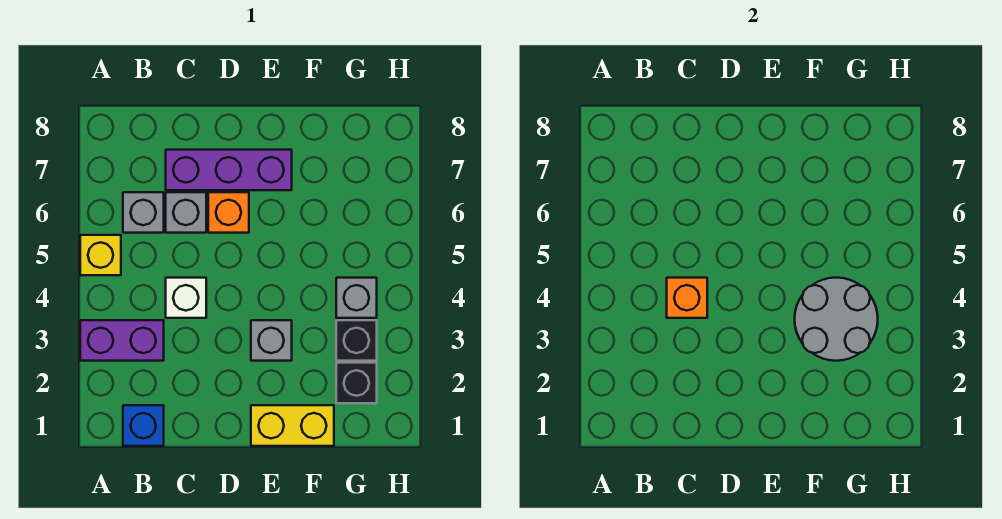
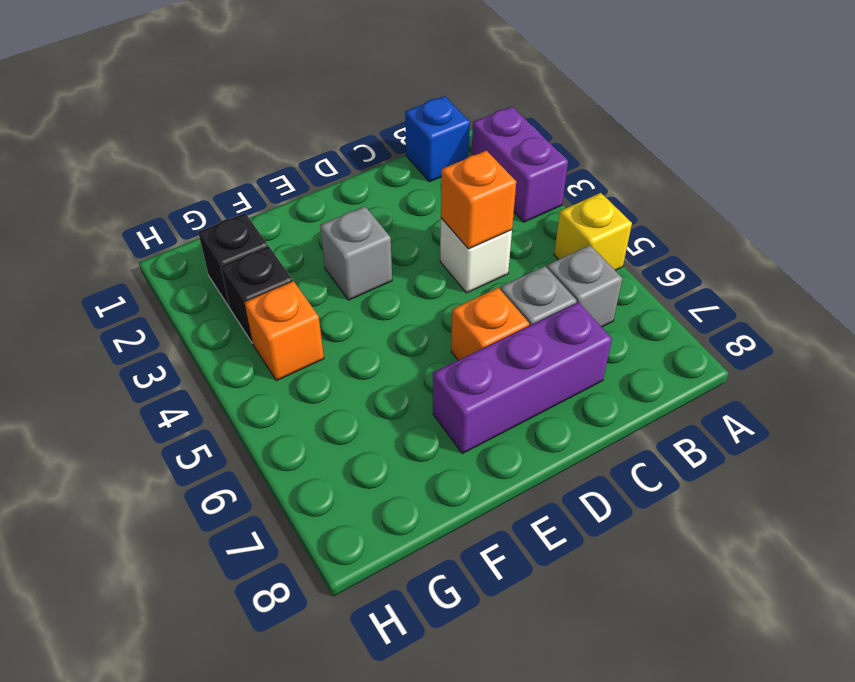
purple brick A3:B3 level 1 -> purple brick A2:A3 level 1
yellow brick E1:F1 level 1 -> none
grey round brick F3:G4 level 2 -> none
grey brick G4 level 1 -> orange brick G4 level 1

